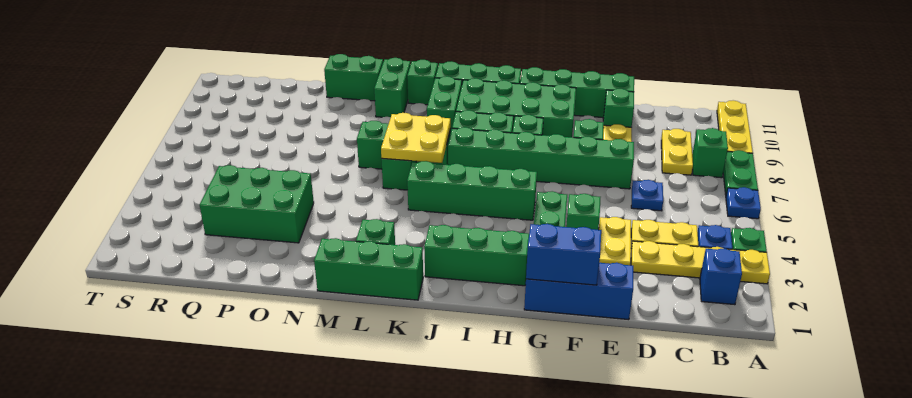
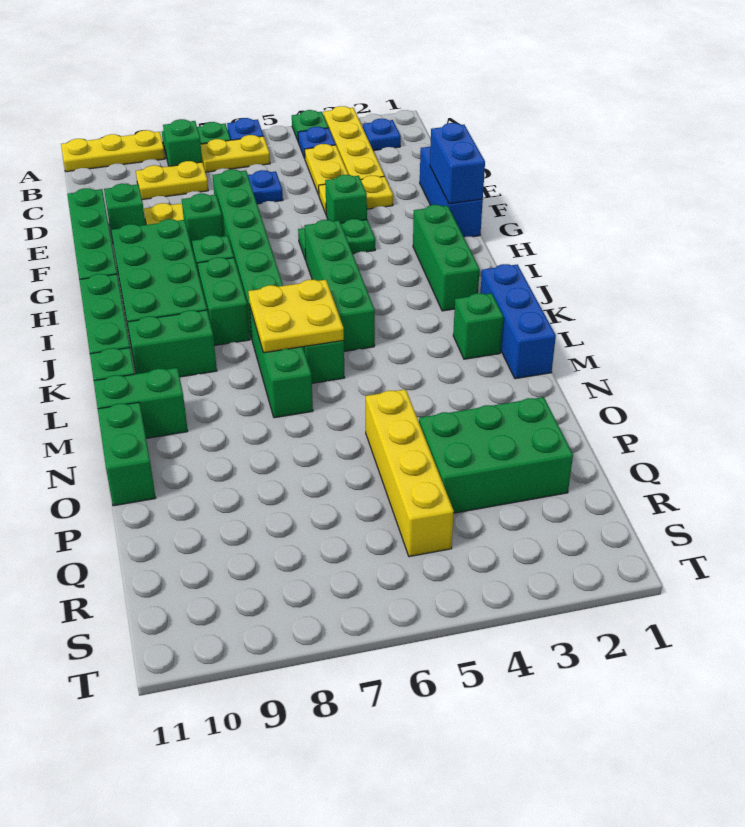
blue brick B2 level 1 -> blue plate B2 level 1
none -> yellow plate B6:B7 level 1
green brick K1:M1 level 1 -> blue brick K1:M1 level 1
green brick O3:Q4 level 1 -> green brick P2:Q4 level 1
none -> yellow brick O5:R5 level 1

